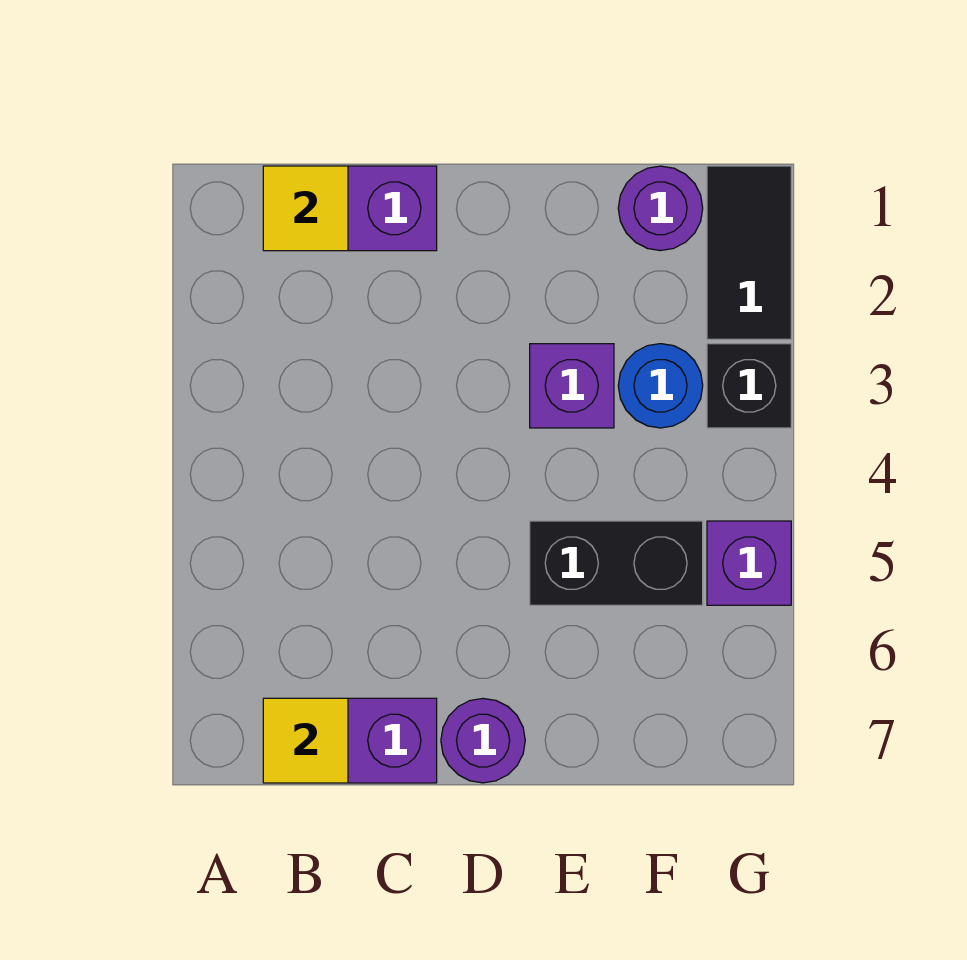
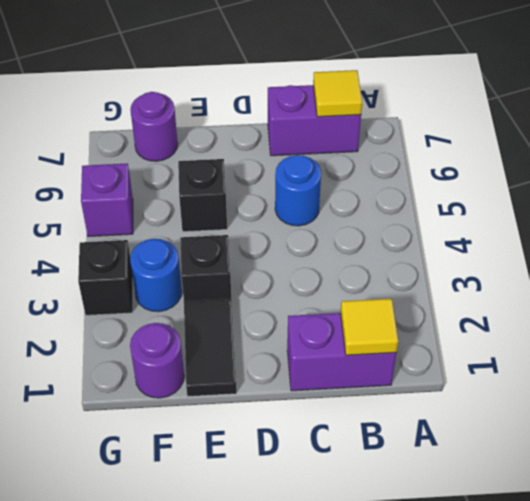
none -> blue round brick C5 level 1
purple round brick D7 level 1 -> purple round brick F7 level 1
purple brick E3 level 1 -> black brick E3 level 1
black brick E5:F5 level 1 -> black brick E5 level 1
black tile G1:G2 level 1 -> black tile E1:E2 level 1

